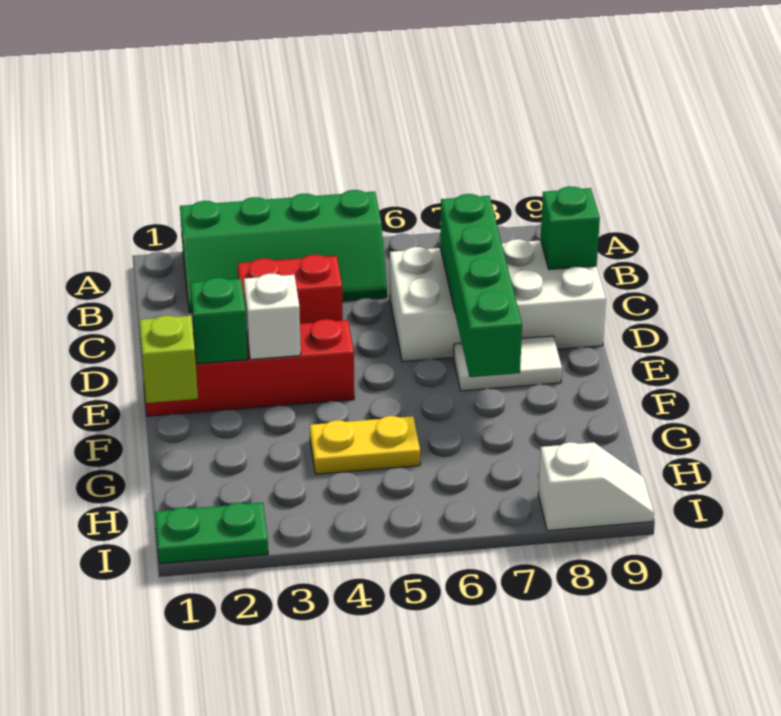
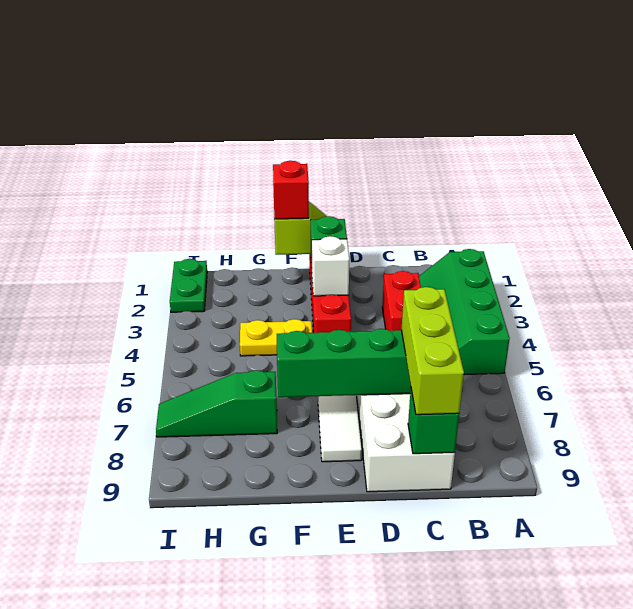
none -> lime brick C7:C9 level 3
none -> red brick F1 level 3
yellow plate G4:G5 level 1 -> yellow plate F4:G4 level 1
none -> green slope G7:I7 level 1 top G
white slope I8:I9 level 1 top 8 -> none

